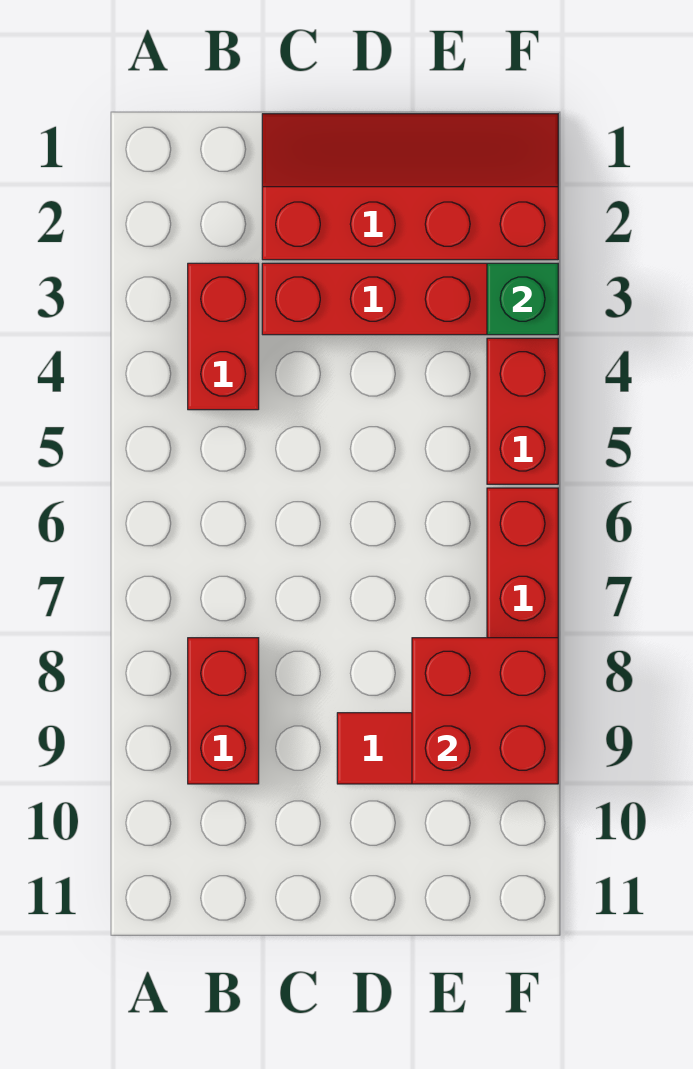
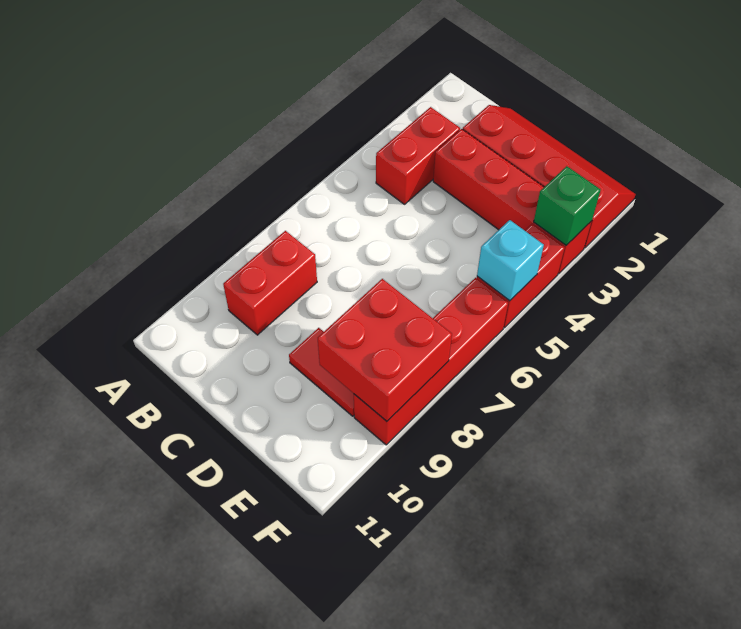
none -> cyan brick F5 level 2

